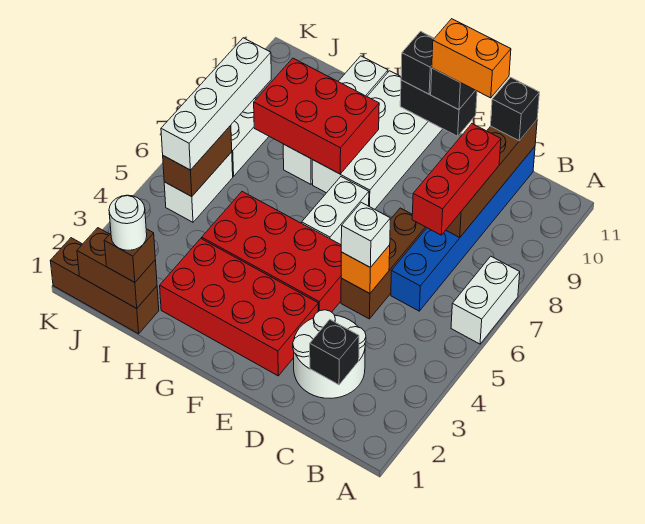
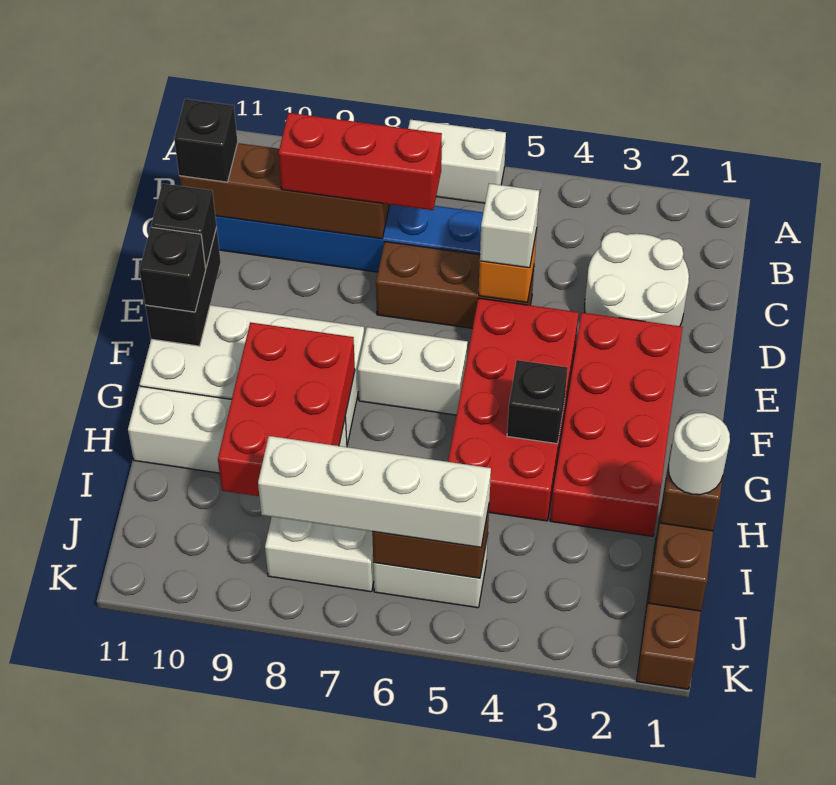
black brick C2 level 2 -> black brick G4 level 2
orange brick D11:E11 level 4 -> none

